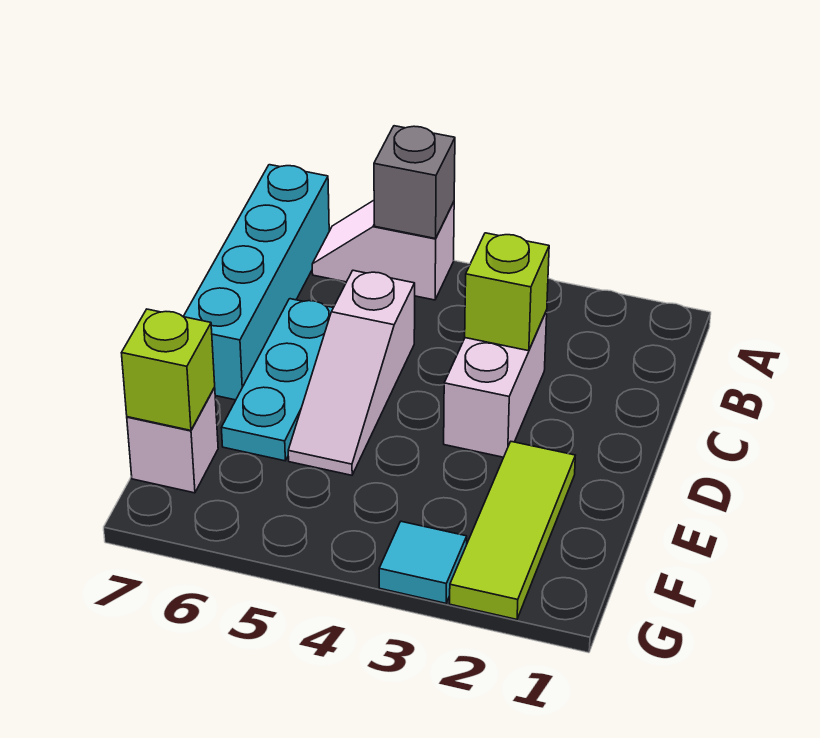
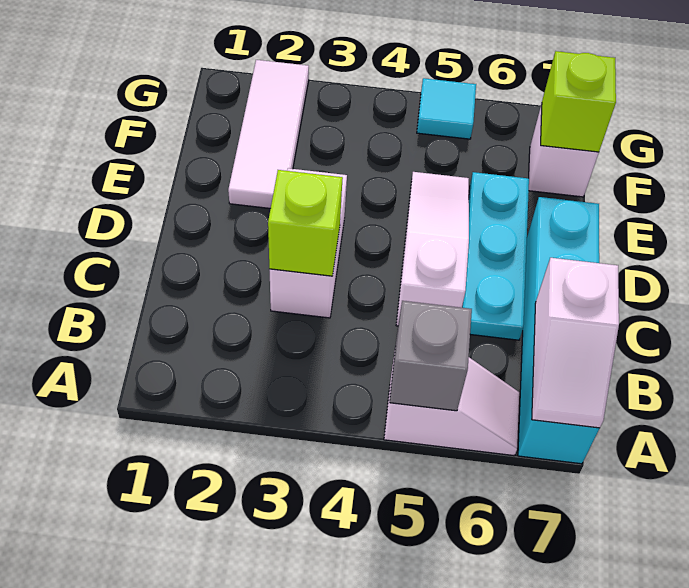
none -> white slope A7:B7 level 2 top B
lime tile E2:G2 level 1 -> white tile E2:G2 level 1
cyan tile G3 level 1 -> cyan tile G5 level 1

